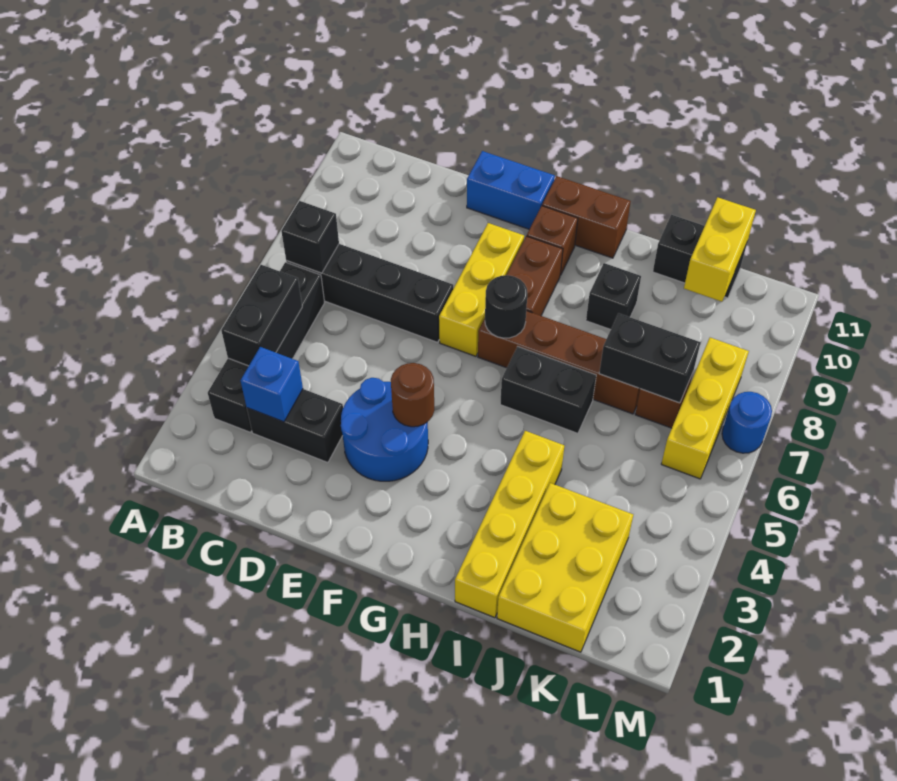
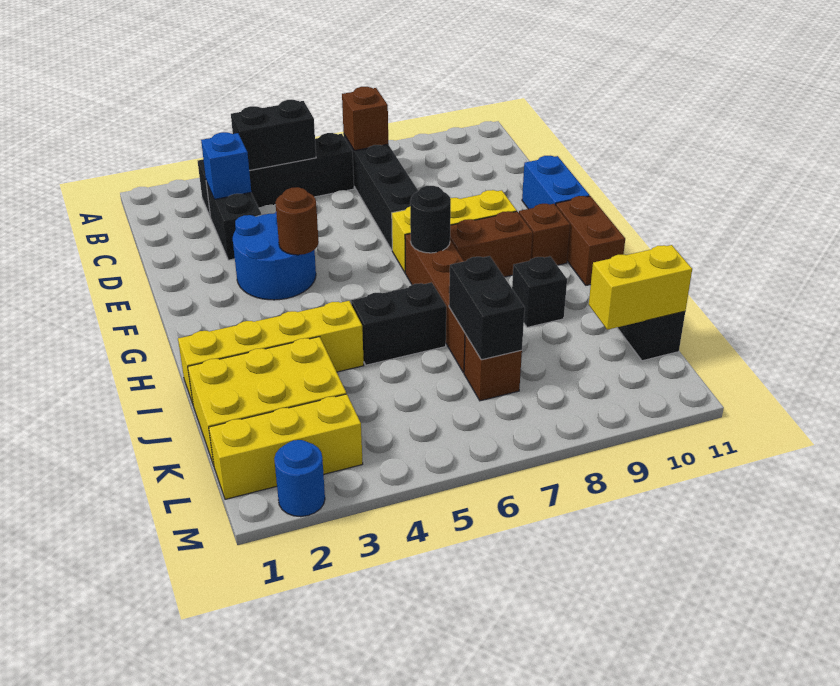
black brick B7 level 2 -> brown brick B7 level 2
black brick H6:I6 level 1 -> black brick I5:I6 level 1
yellow brick L6:L8 level 1 -> yellow brick L1:L3 level 1
blue round brick M7 level 1 -> blue round brick M2 level 1

